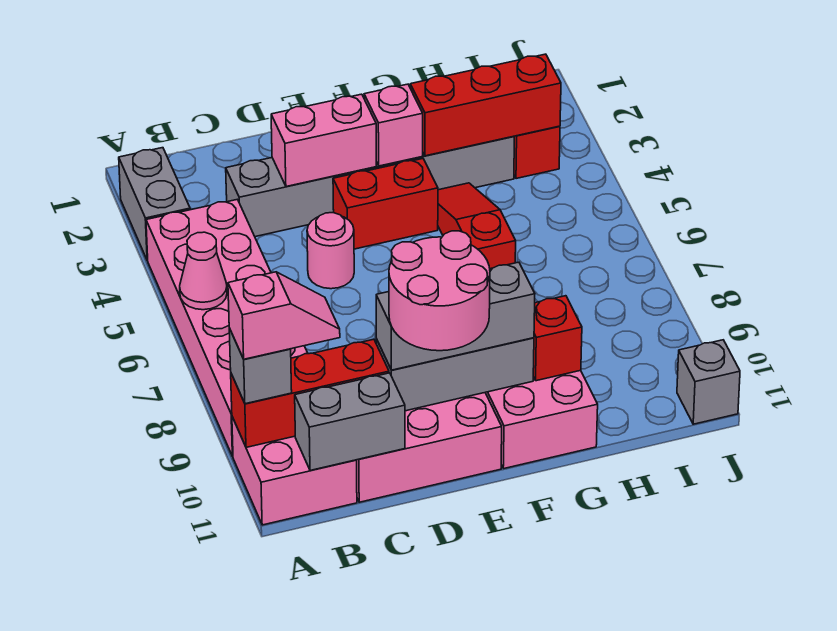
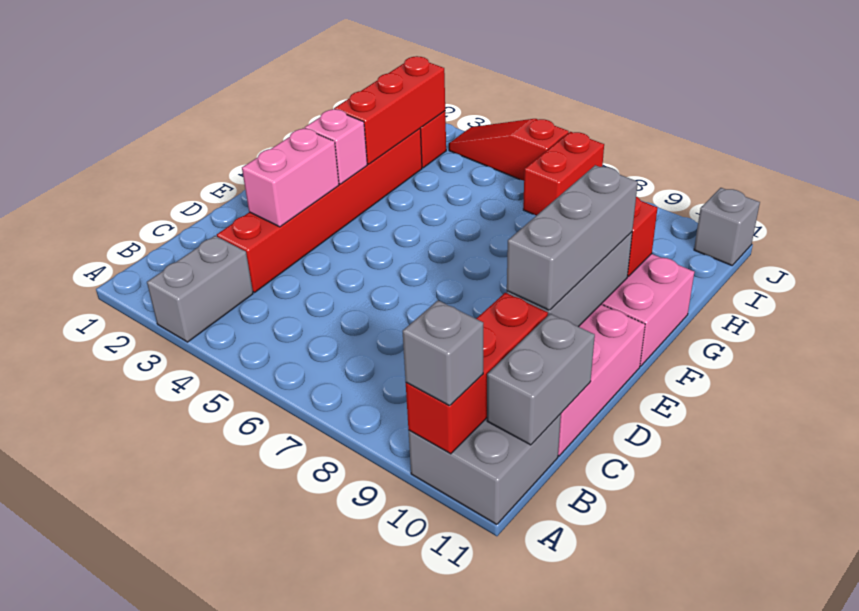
grey brick A2:A3 level 1 -> grey brick A3:B3 level 1
pink brick A4:B9 level 1 -> none
pink cone A6 level 2 -> none
pink brick A10:B11 level 1 -> grey brick A10:B11 level 1
pink slope A10:B10 level 4 top A -> none
grey brick C3:H3 level 1 -> red brick C3:H3 level 1
pink round brick D5 level 1 -> none
pink round brick D10:E11 level 4 -> none
red brick E4:F4 level 1 -> red brick I7:J7 level 1
red slope G4:G6 level 1 top 6 -> red slope J4:J6 level 1 top 6

